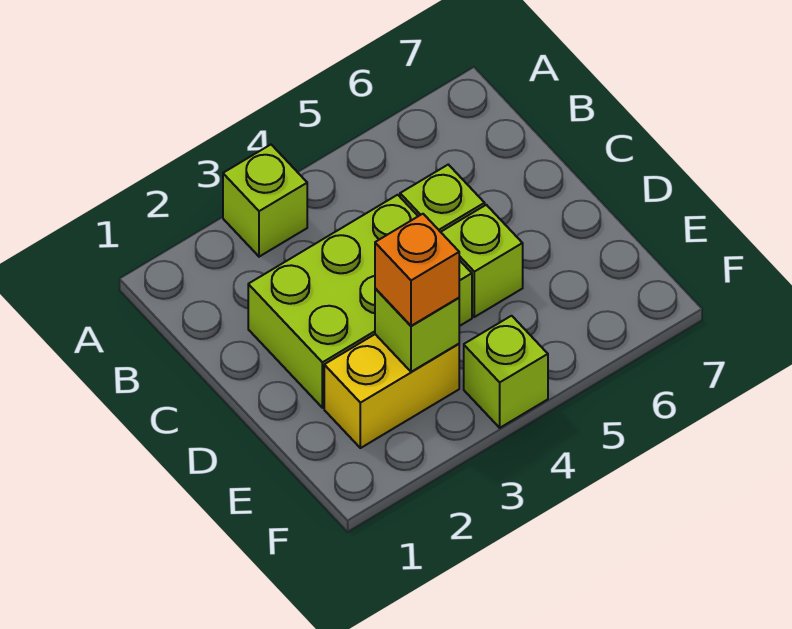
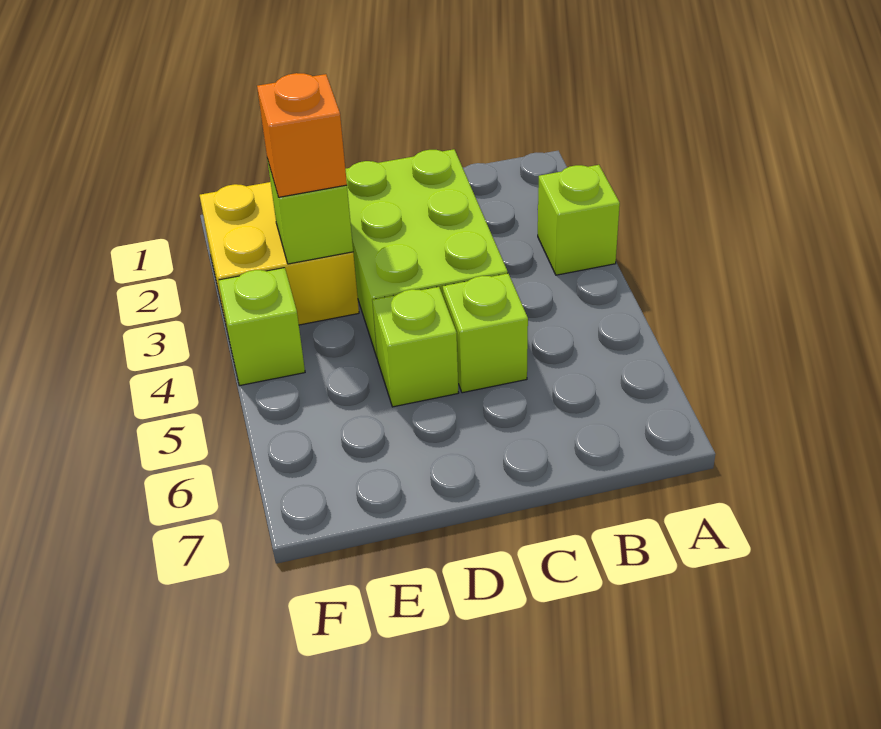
yellow brick E2:E3 level 1 -> yellow brick E2:F3 level 1

